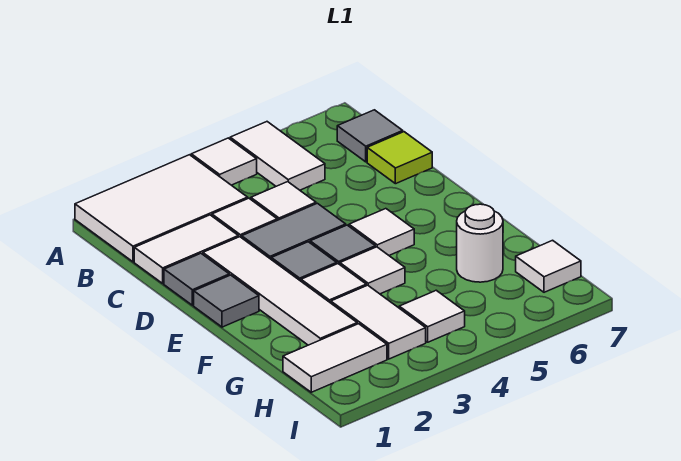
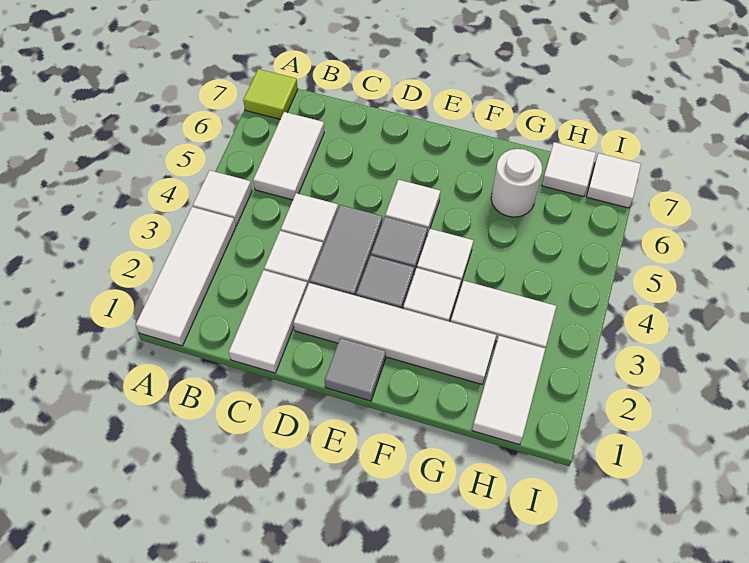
white tile A1:B3 level 1 -> white tile A1:A3 level 1
white tile A5:B5 level 1 -> white tile B5:B6 level 1
grey tile B7 level 1 -> none
lime tile C7 level 1 -> lime tile A7 level 1
grey tile D1 level 1 -> none
white tile H4 level 1 -> white tile I7 level 1

